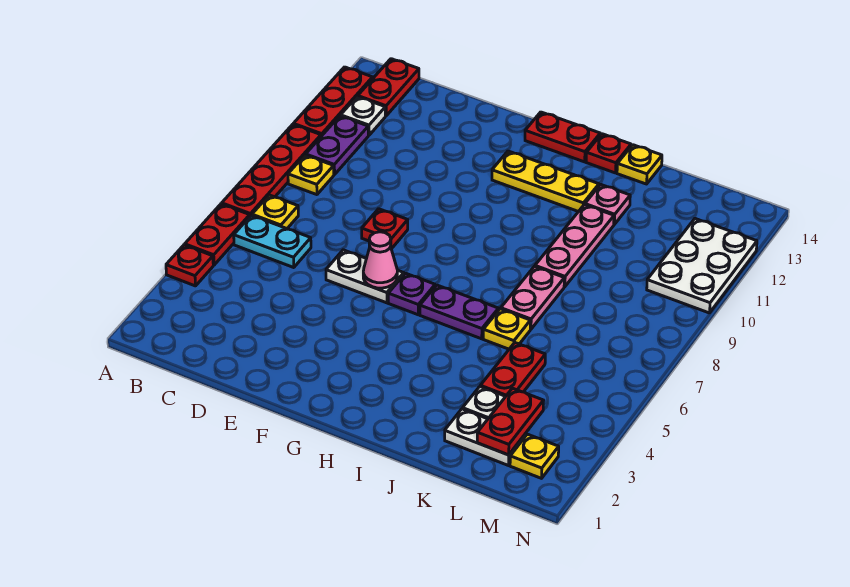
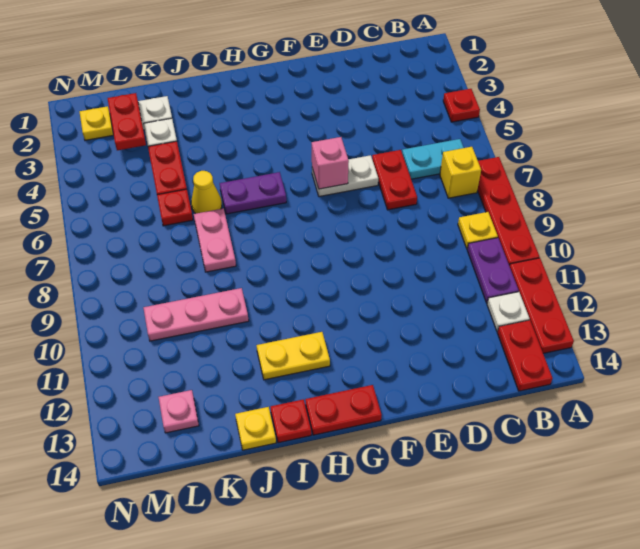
red plate A5:A6 level 1 -> red plate D6:D7 level 1
yellow plate B7 level 1 -> yellow brick B7 level 1
red plate E8 level 1 -> red plate K6 level 1
pink cone F6 level 2 -> pink brick F6 level 2
purple plate G6 level 1 -> none
yellow plate G12:I12 level 1 -> yellow plate H12:I12 level 1
yellow plate J6 level 1 -> yellow cone J6 level 1
pink plate J9:J11 level 1 -> pink plate J10:L10 level 1
pink plate J12 level 1 -> pink plate L13 level 1
white plate M10:N12 level 1 -> none

